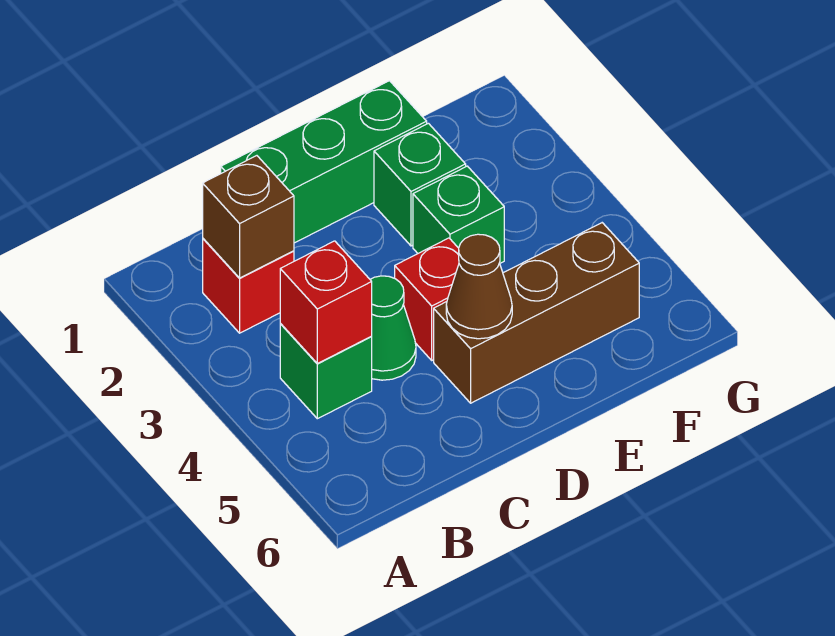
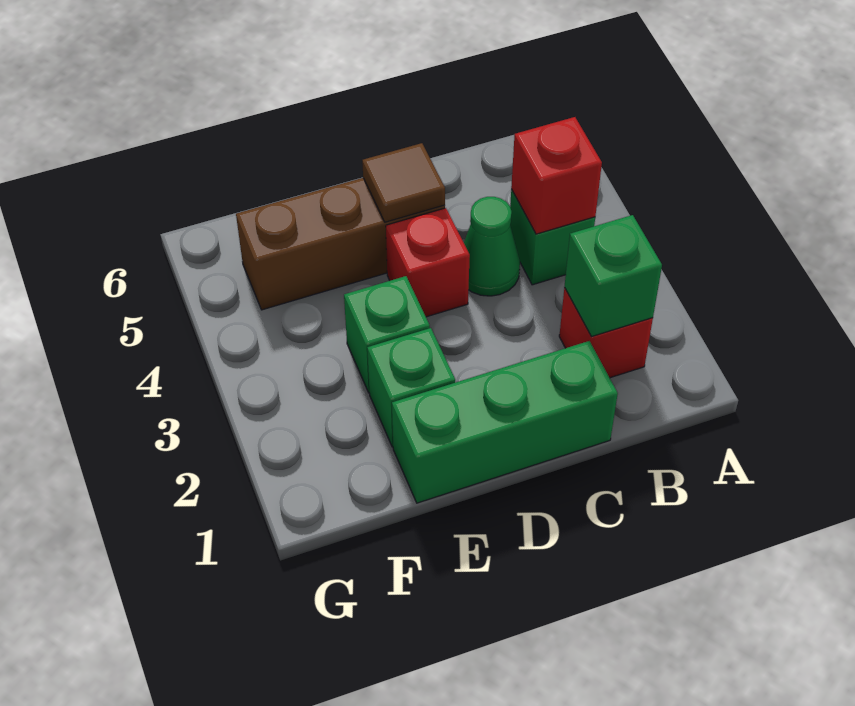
brown brick B2 level 2 -> green brick B2 level 2
brown cone D5 level 2 -> brown tile D5 level 2

